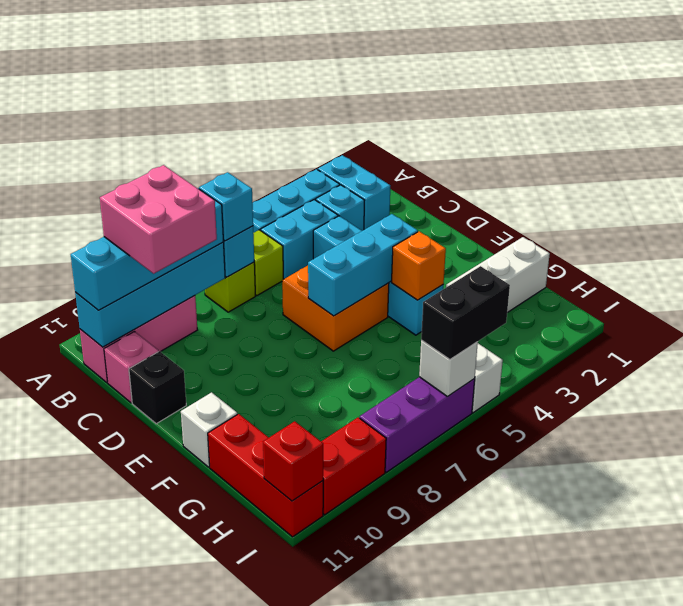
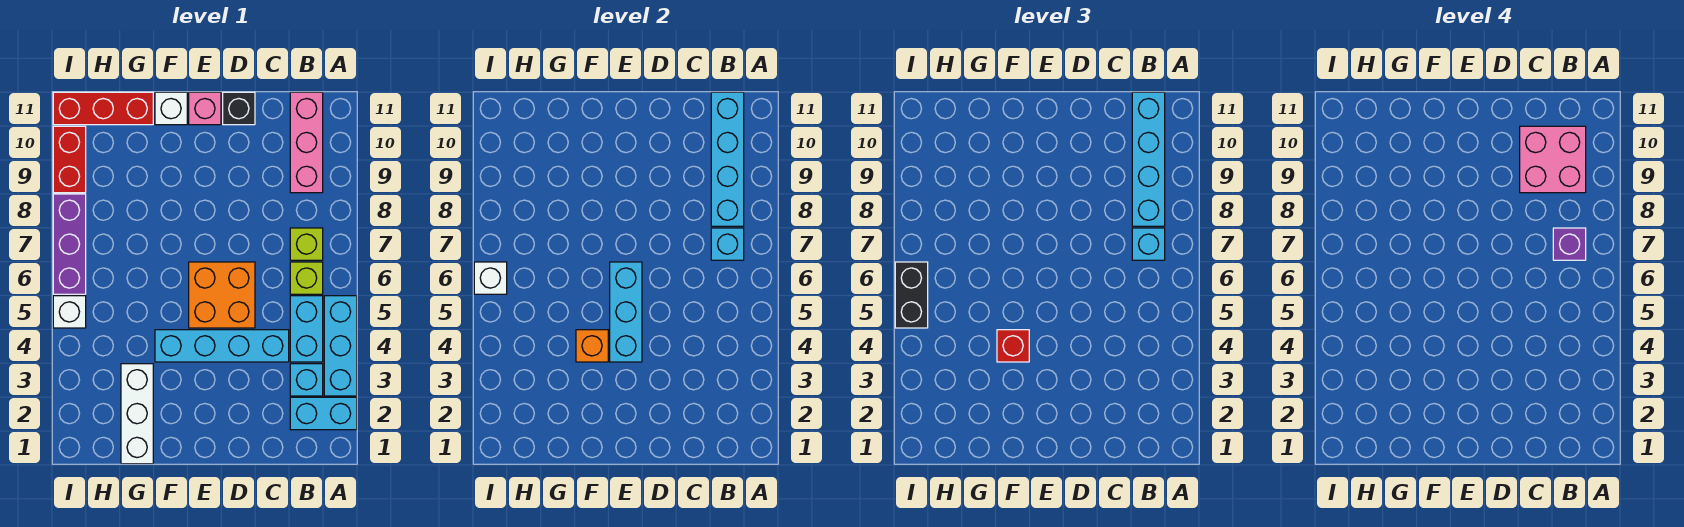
none -> purple brick B7 level 4
pink brick C11 level 1 -> pink brick E11 level 1
red brick I11 level 2 -> red brick F4 level 3

